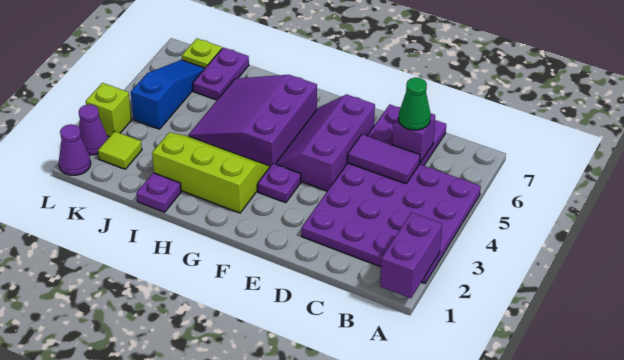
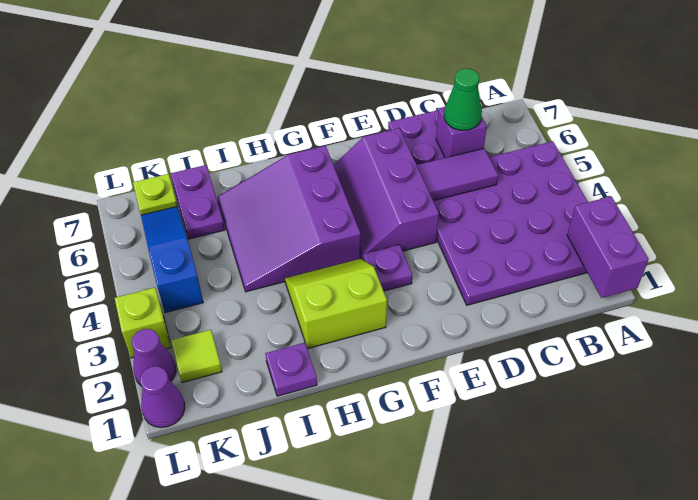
lime slope G2:I3 level 1 top 2 -> lime slope G2:H3 level 1 top 2

